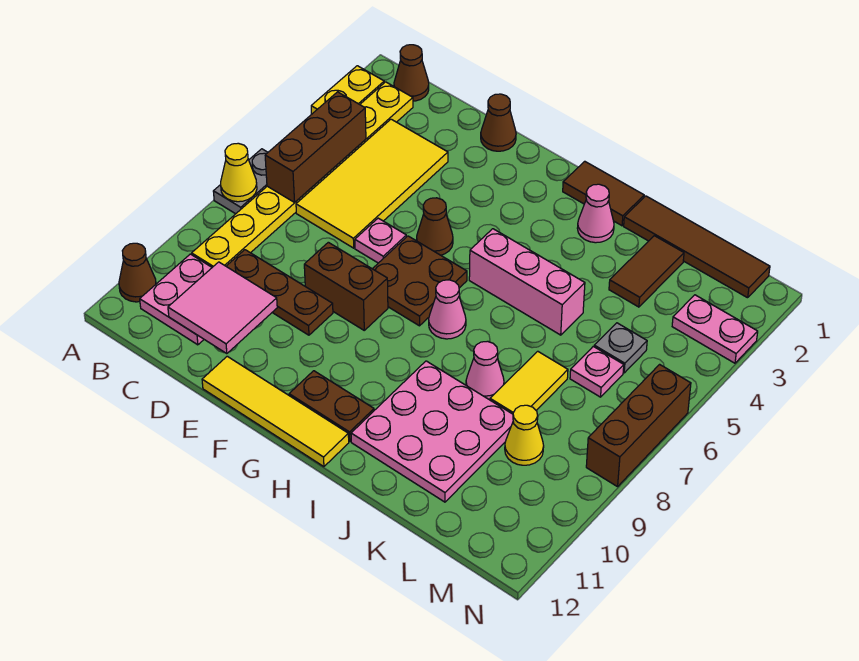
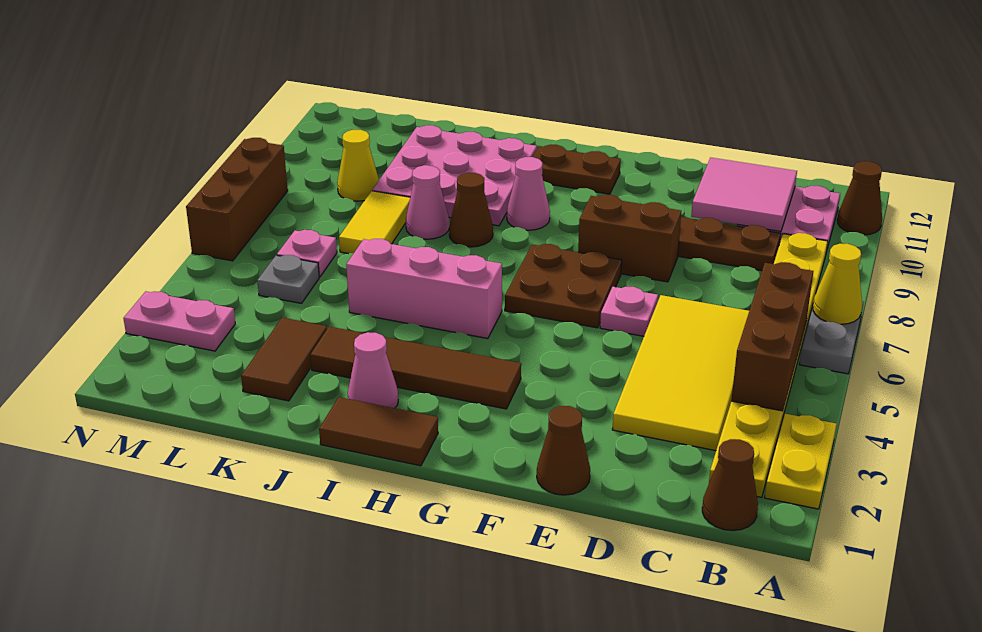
yellow tile E12:H12 level 1 -> none
brown cone F5 level 1 -> brown cone I8 level 1
pink cone H7 level 1 -> pink cone H9 level 1
brown tile J1:M1 level 1 -> brown tile G3:J3 level 1

